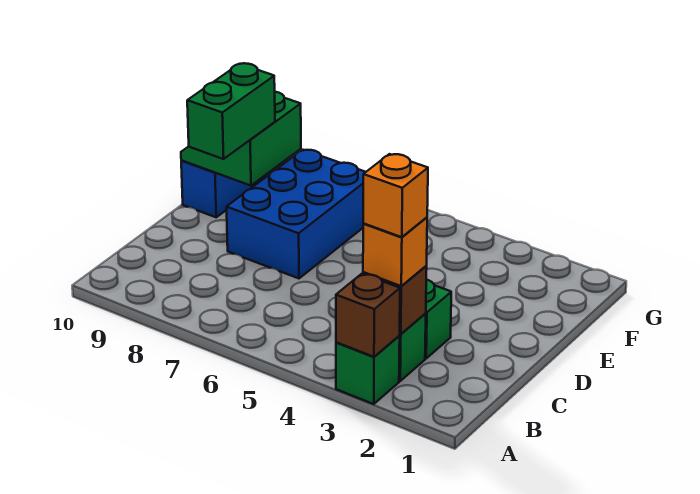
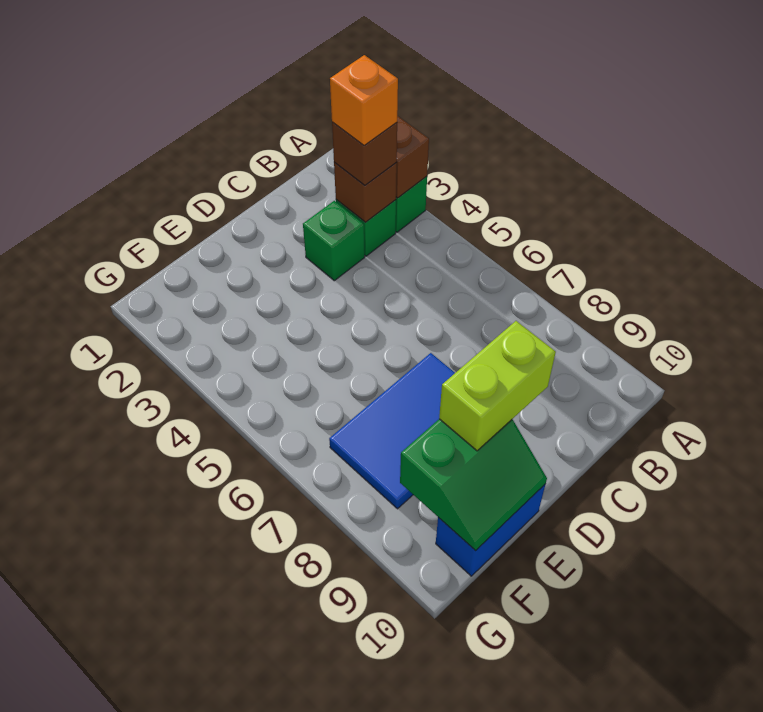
orange brick B3 level 3 -> brown brick B3 level 3
blue brick D7:F8 level 1 -> blue tile D7:F8 level 1
green brick D9:E9 level 3 -> lime brick D9:E9 level 3

